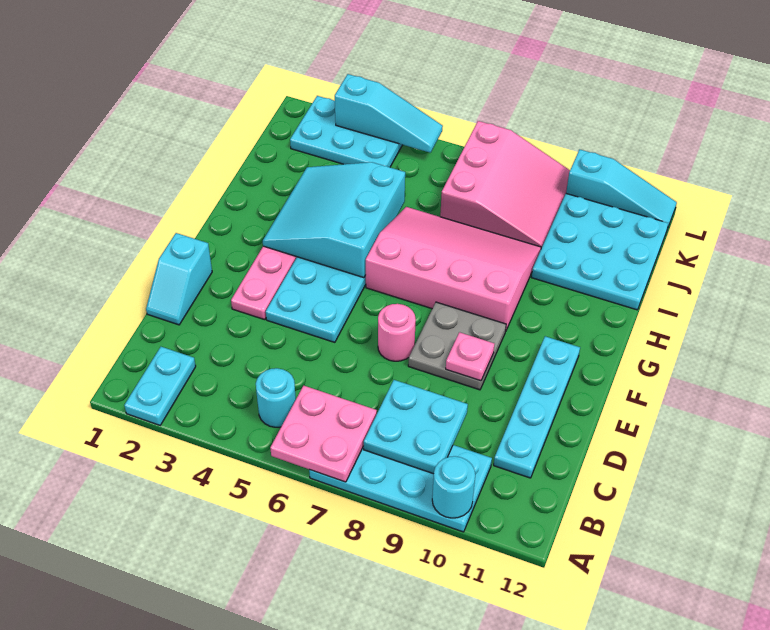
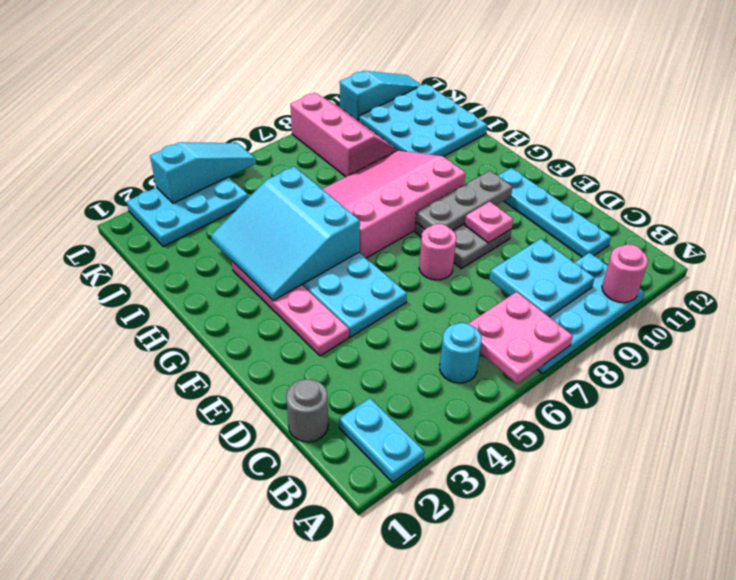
cyan round brick A10 level 2 -> pink round brick A10 level 2
none -> grey round brick C1 level 1
cyan slope D1:E1 level 1 top E -> none
none -> grey plate F8:F10 level 2
pink slope J7:L9 level 1 top 7 -> pink slope J8:L9 level 1 top 8

